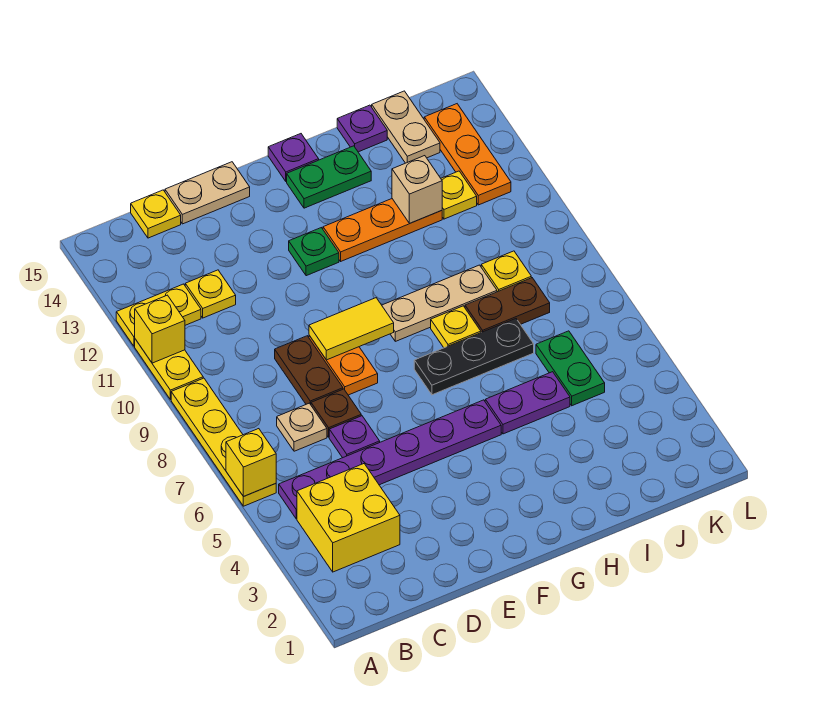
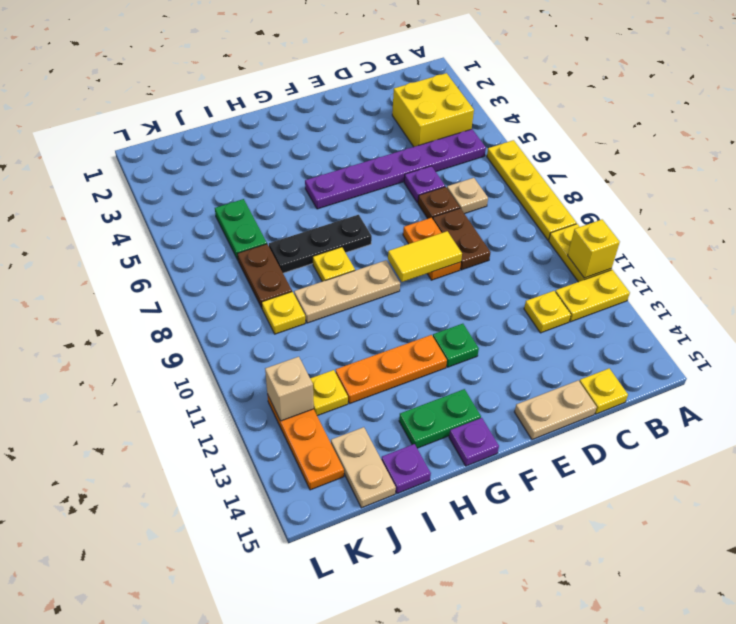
yellow brick A6 level 2 -> none
purple plate H5:I5 level 1 -> none
brown plate I8:J8 level 1 -> brown plate J7:J8 level 1
tan brick I12 level 2 -> tan brick K12 level 2

